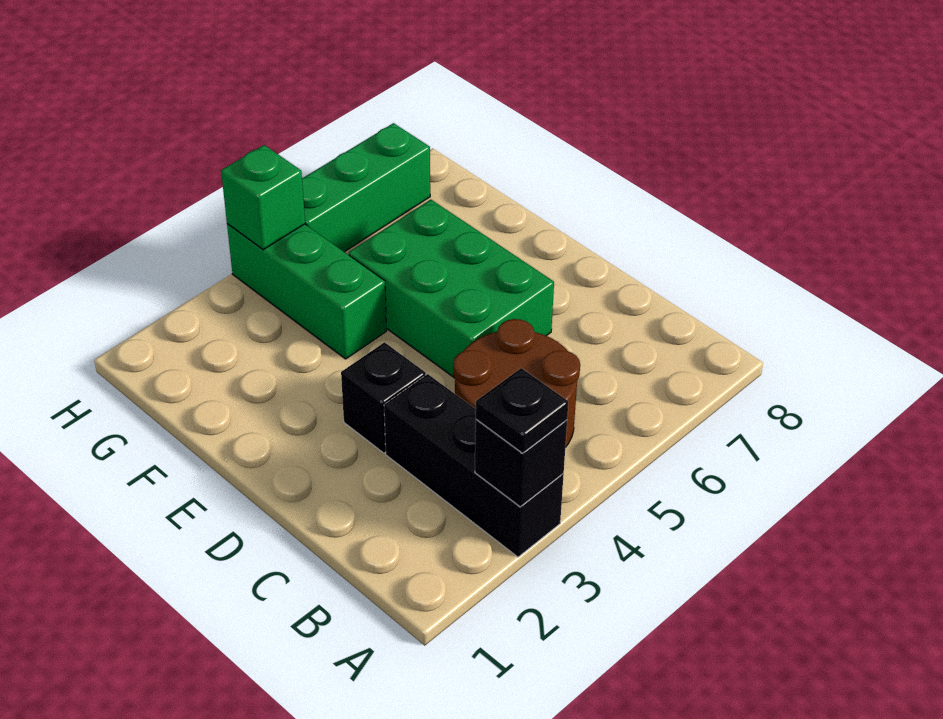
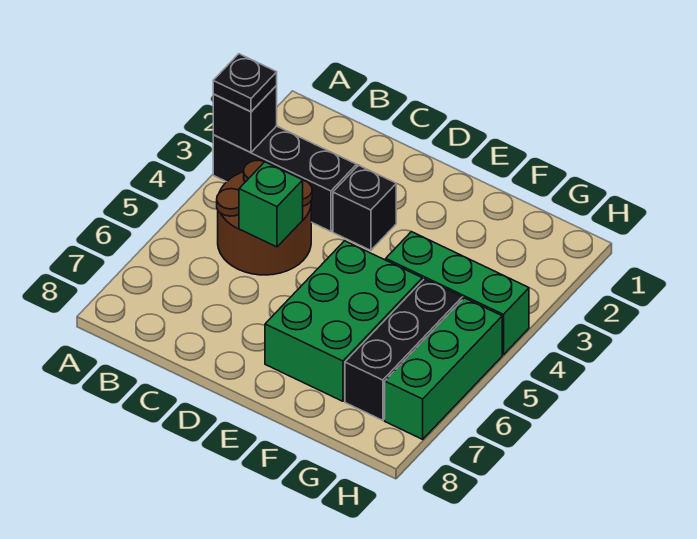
green brick D5:F6 level 1 -> green brick E5:F7 level 1
none -> black brick G5:G7 level 1
green brick H4 level 2 -> green brick C5 level 2

